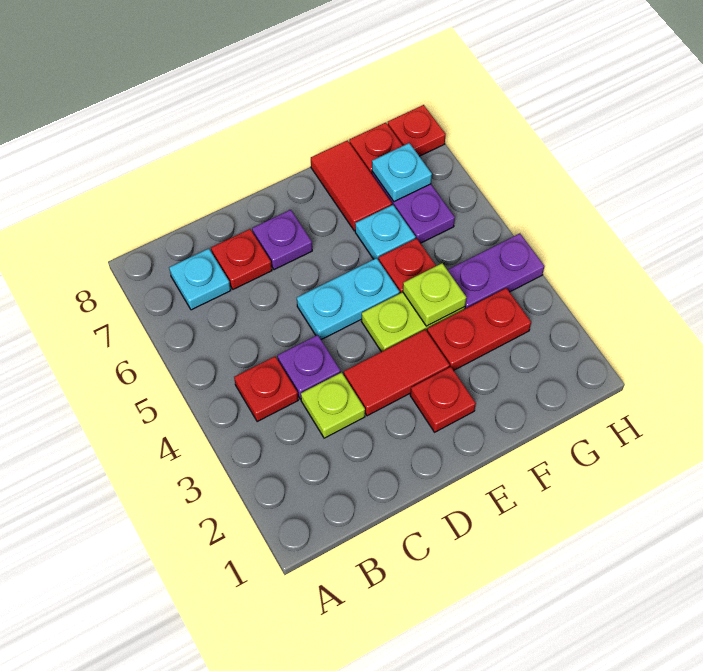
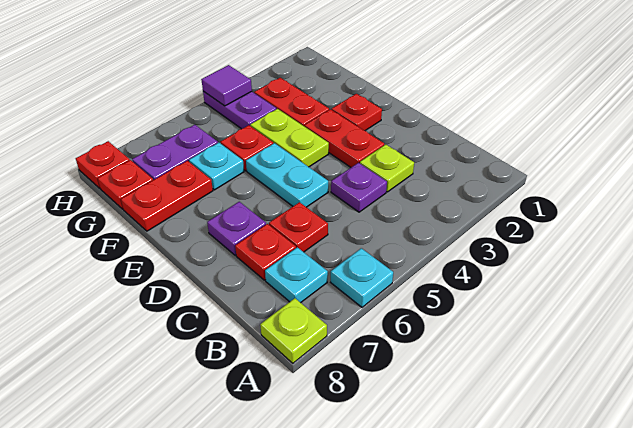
red plate B4 level 1 -> red plate C6 level 1
red tile D3:E3 level 1 -> red plate D3:E3 level 1
lime plate F4 level 2 -> lime plate A8 level 1
red tile F7:F8 level 1 -> red plate F7:F8 level 1
cyan plate G7 level 2 -> cyan plate A6 level 1
none -> purple tile H4 level 2

